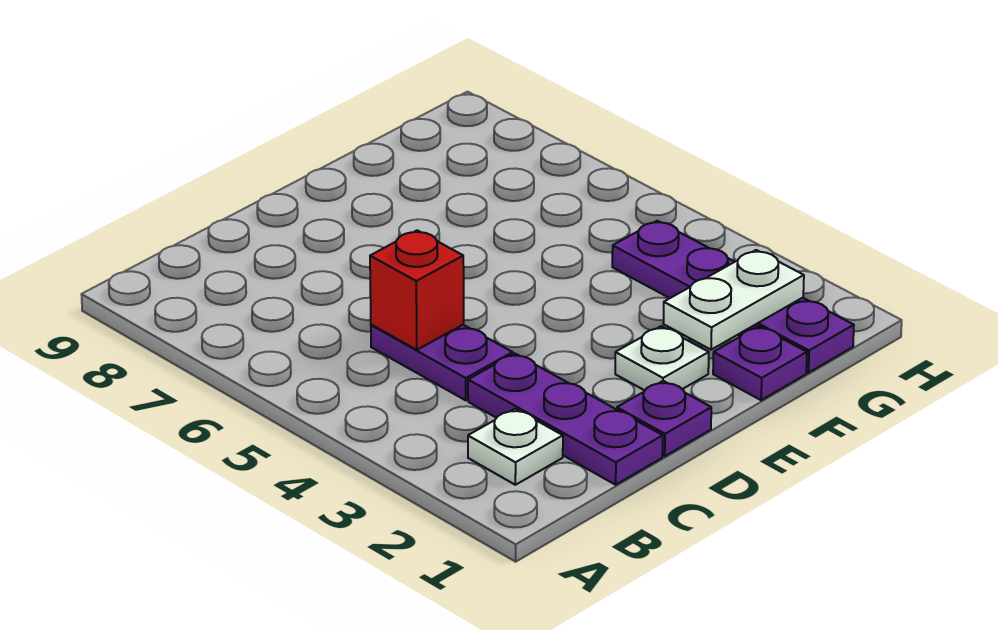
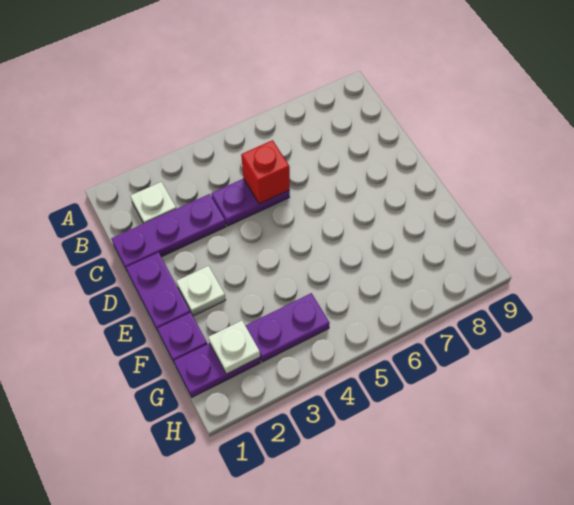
purple plate D1 level 1 -> purple plate D1:E1 level 1
white plate F2:G2 level 2 -> white plate G2 level 2

